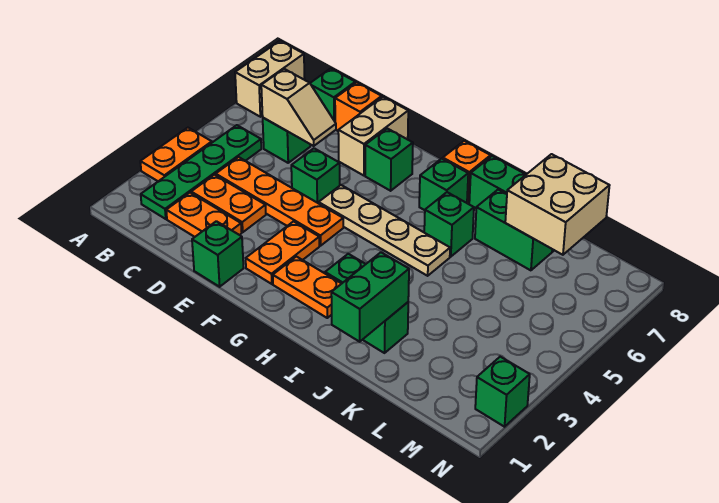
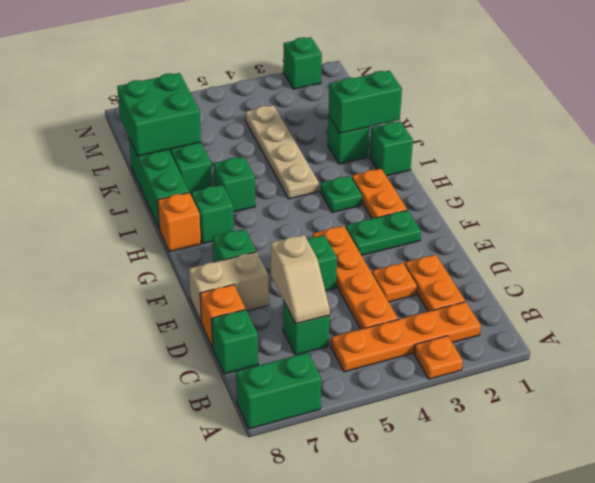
orange plate A3:A4 level 1 -> orange plate A3 level 1
tan brick A7:A8 level 1 -> green brick A7:A8 level 1
green plate B2:B5 level 1 -> orange plate B2:B5 level 1
orange plate C3:D3 level 1 -> orange plate D3 level 1
tan slope C6:D6 level 2 top C -> tan slope C6:D6 level 2 top D
green brick E1 level 1 -> green brick I1 level 1
orange plate F2:F3 level 1 -> green plate F2:F3 level 1
tan plate F5:I5 level 1 -> tan plate I4:L4 level 1
tan brick K7:L8 level 2 -> green brick K7:L8 level 2

